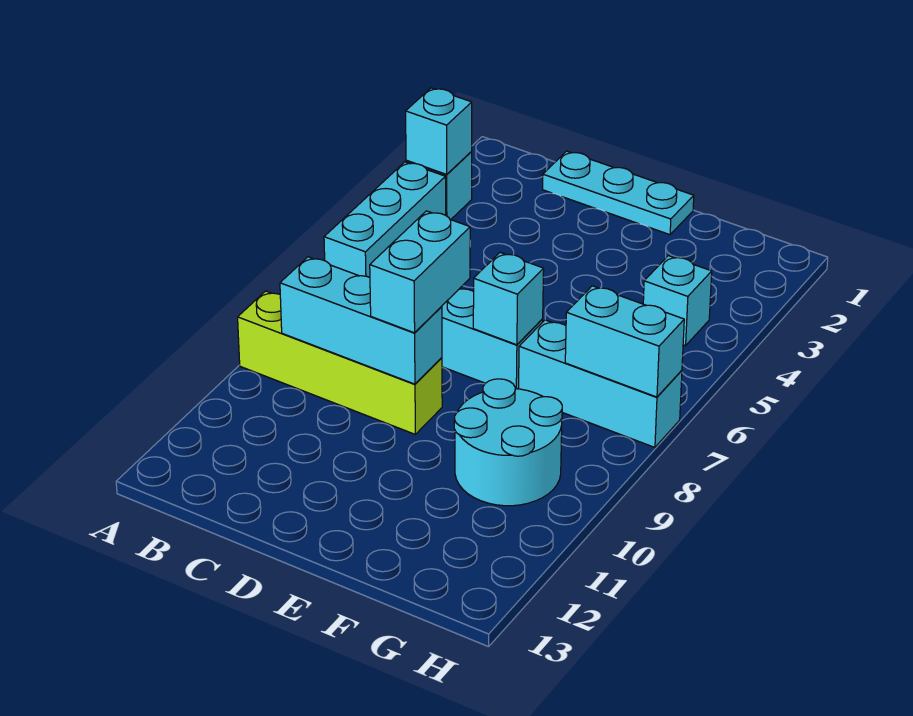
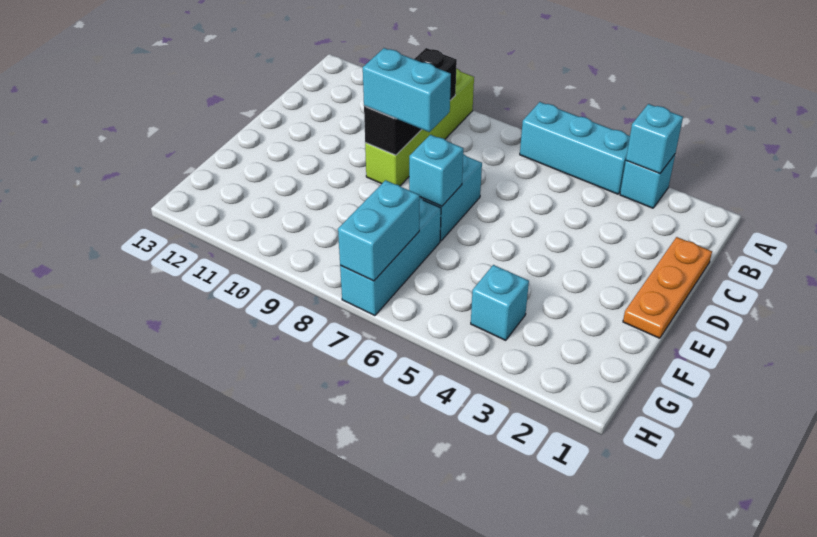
cyan brick B9:D9 level 2 -> black brick B9:D9 level 2
cyan plate C1:E1 level 1 -> orange plate C1:E1 level 1
cyan round brick F9:G10 level 1 -> none

